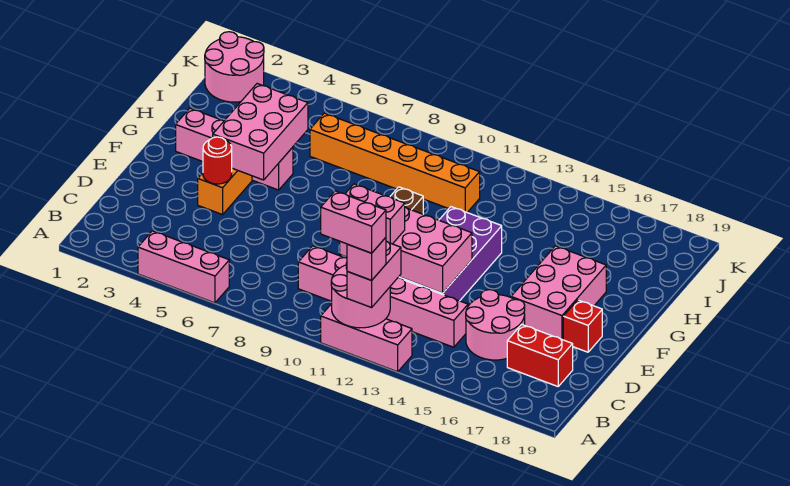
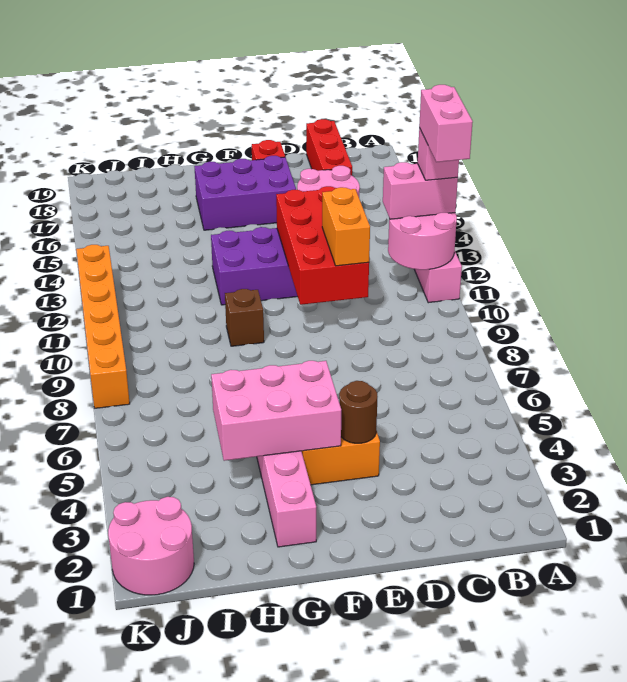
pink brick A4:A6 level 1 -> none
pink brick C9:C14 level 1 -> none
red brick C17:C18 level 1 -> red brick C17:C19 level 1
pink brick D10:E13 level 2 -> red brick D10:E13 level 2
pink brick D10:D11 level 3 -> orange brick D10:D11 level 3
red round brick E4 level 2 -> brown round brick E4 level 2
pink brick E16:G17 level 1 -> purple brick E16:G17 level 1
orange brick I6:I11 level 1 -> orange brick K8:K13 level 1

